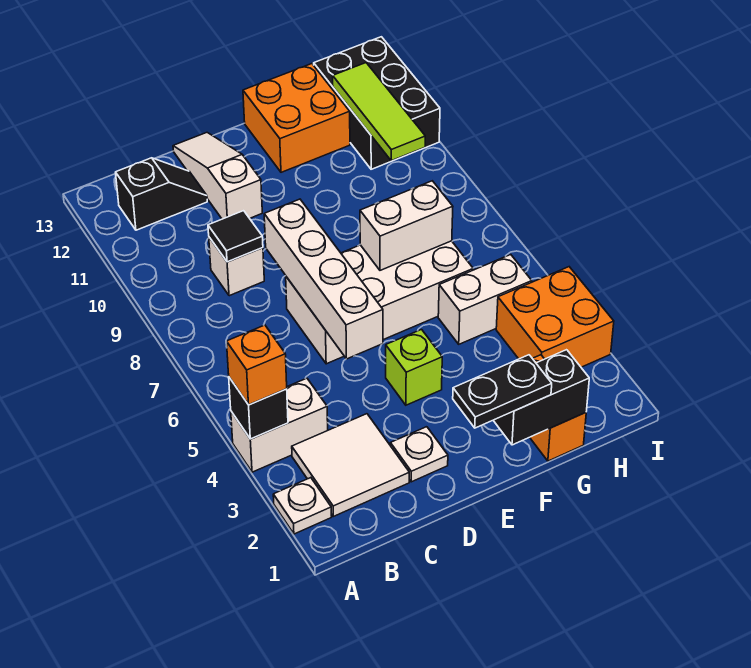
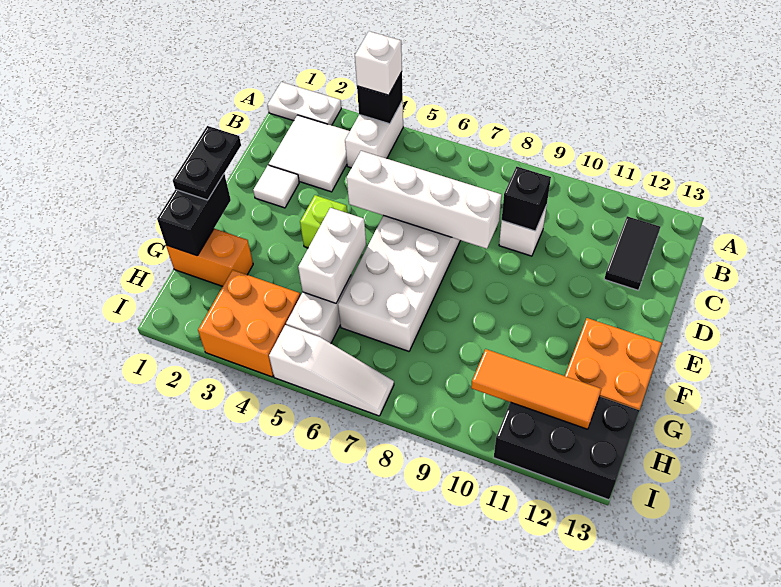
white plate A2 level 1 -> white plate A1:A2 level 1
orange brick A4 level 3 -> white brick A4 level 3
black slope B12:C12 level 1 top B -> black tile B12:C12 level 1
black tile C9 level 2 -> black brick C9 level 2
white plate D2 level 1 -> white tile D2 level 1
white slope D11:D13 level 1 top 11 -> white slope I5:I7 level 1 top 5
white brick F7:G7 level 2 -> white brick F5:G5 level 2
lime tile H10:H12 level 2 -> orange tile H10:H12 level 2

